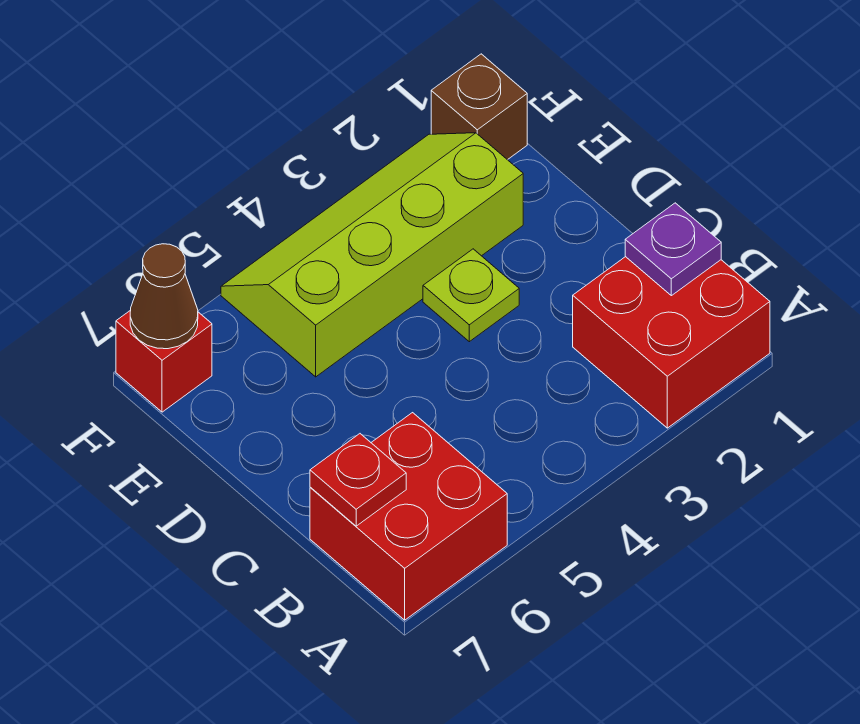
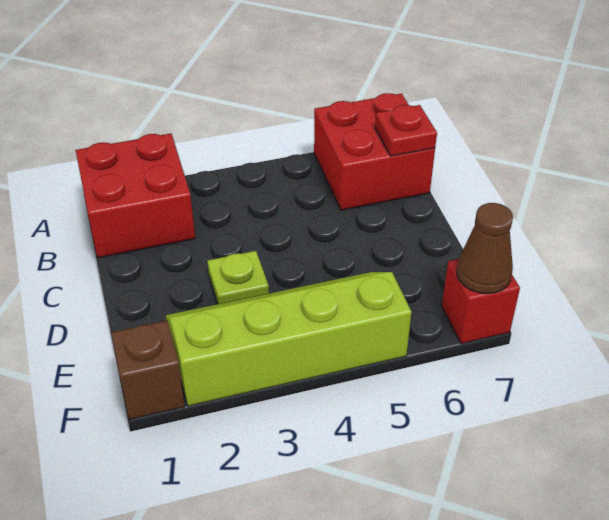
purple plate B1 level 2 -> none
lime slope E2:F5 level 1 top E -> lime slope E2:F5 level 1 top F

